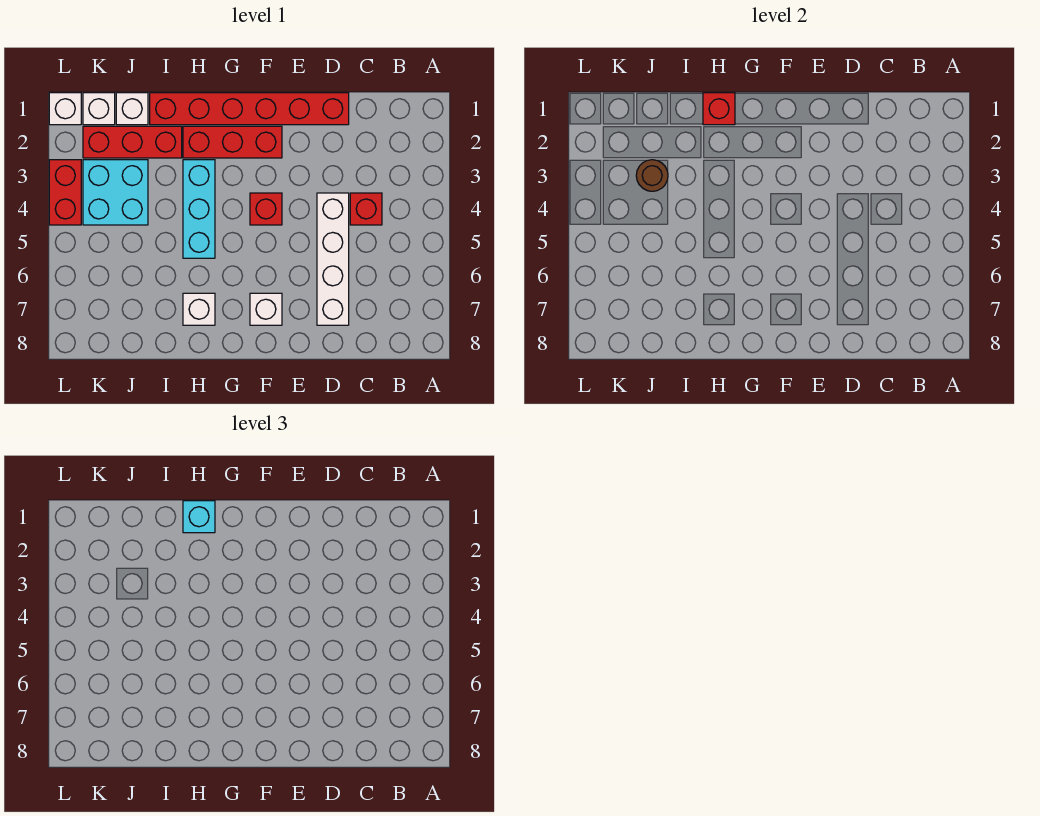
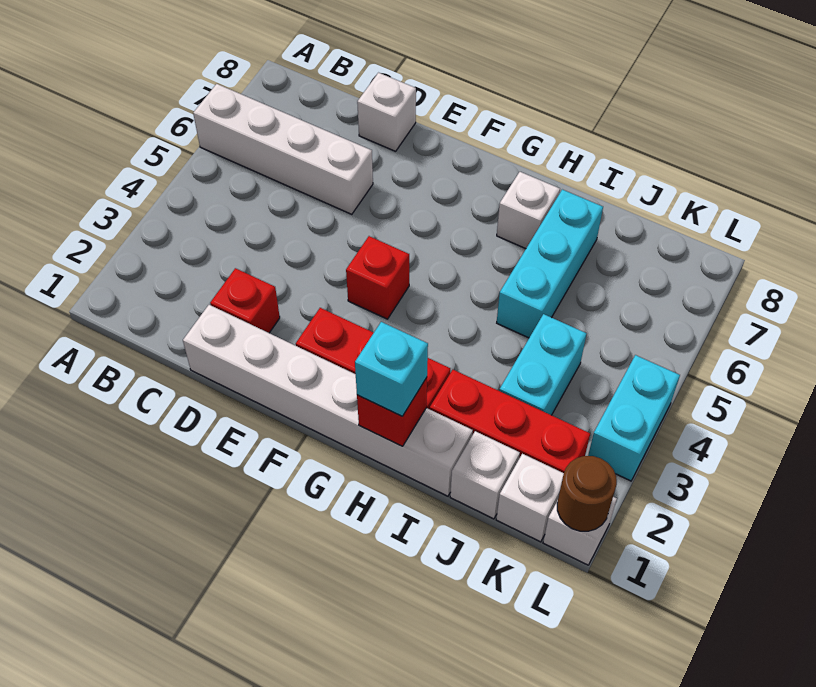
red brick C4 level 1 -> red brick D2 level 1
red brick D1:I1 level 1 -> white brick D1:I1 level 1
white brick D4:D7 level 1 -> white brick A6:D6 level 1
white brick F7 level 1 -> white brick D8 level 1
cyan brick H3:H5 level 1 -> cyan brick I5:I7 level 1
cyan brick J3:K4 level 1 -> cyan brick J3:J4 level 1
brown round brick J3 level 2 -> brown round brick L1 level 2
red brick L3:L4 level 1 -> cyan brick L3:L4 level 1

